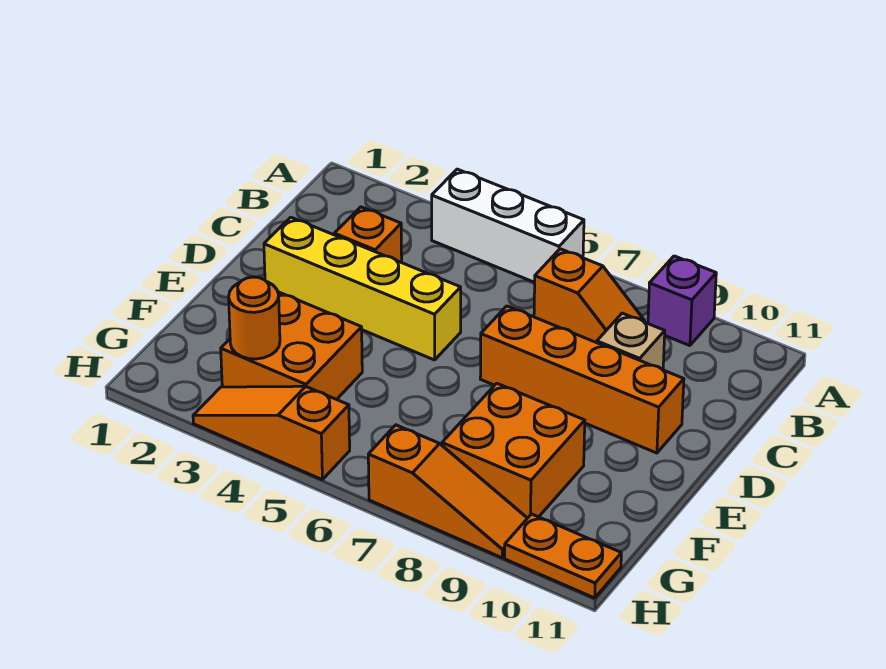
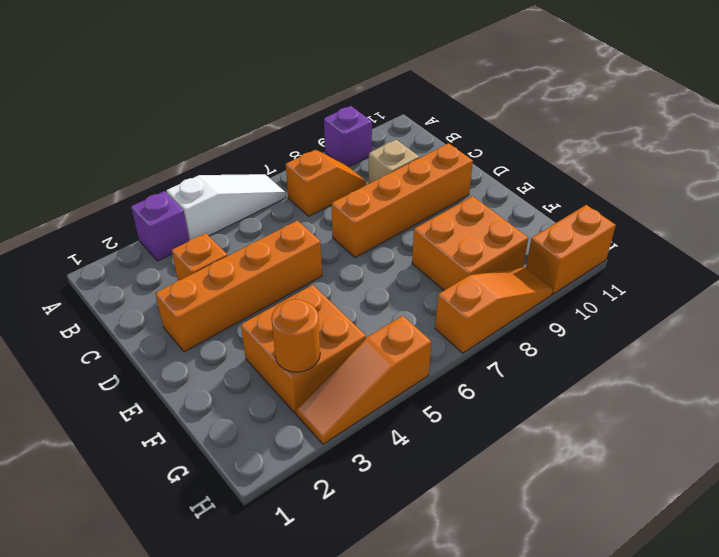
none -> purple brick A3 level 1
white brick A4:A6 level 1 -> white slope A4:A6 level 1 top 4
yellow brick D2:D5 level 1 -> orange brick D2:D5 level 1
orange plate H10:H11 level 1 -> orange brick H10:H11 level 1

